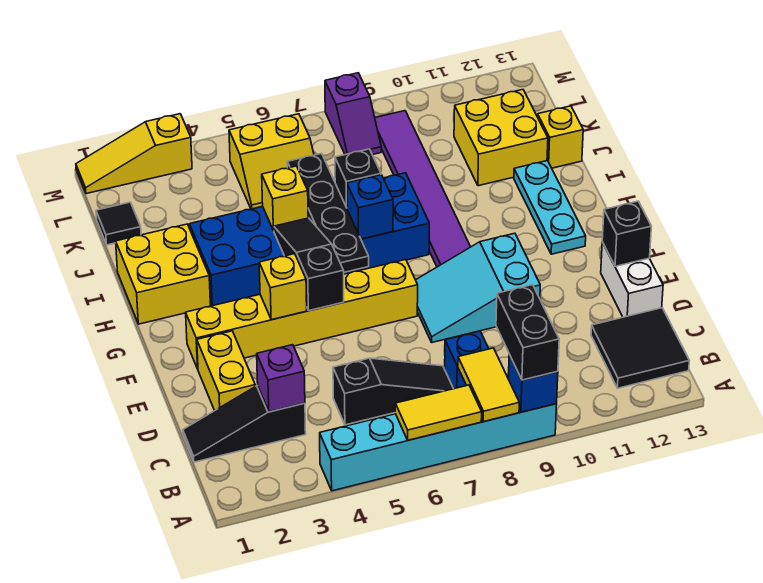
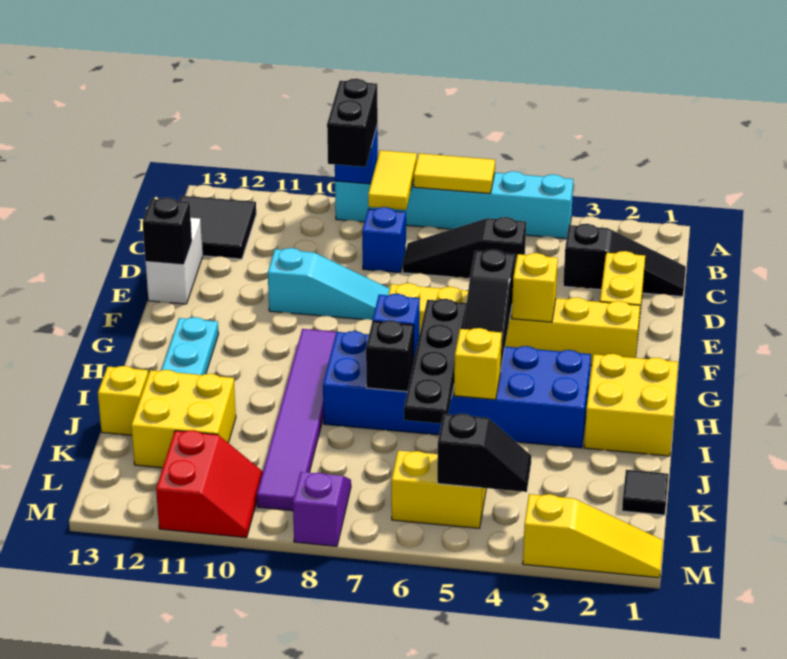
purple brick C3 level 2 -> none
cyan slope E8:F10 level 1 top 10 -> cyan slope E8:E10 level 1 top 10
none -> black slope L4:L5 level 2 top 5
none -> red slope L10:M11 level 1 top 11

